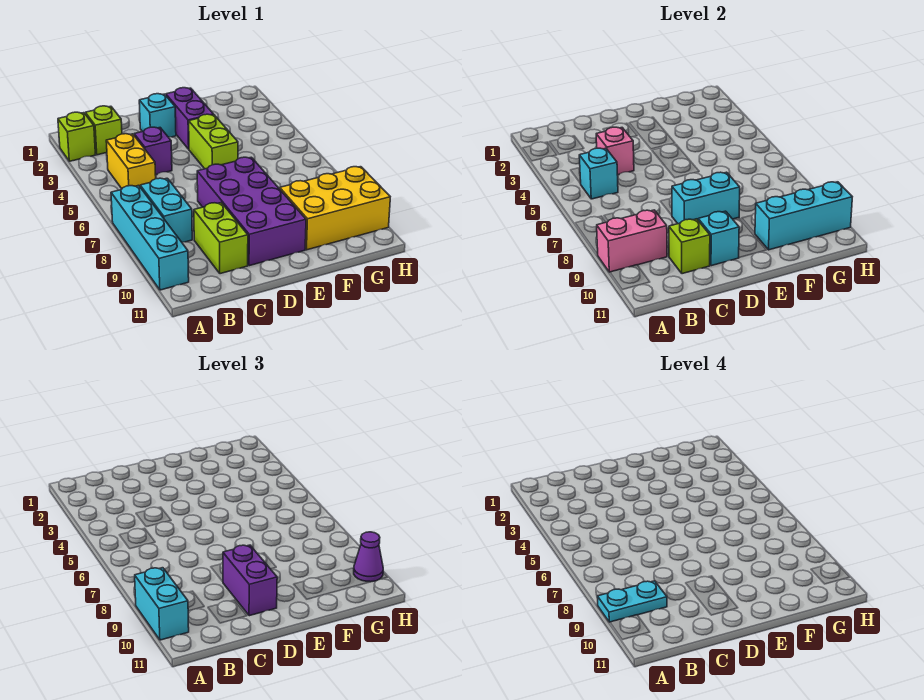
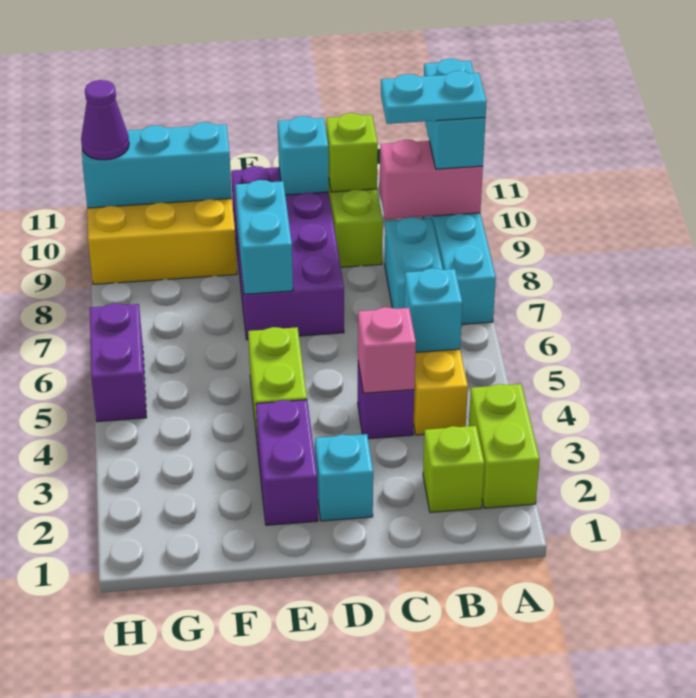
lime brick A2 level 1 -> lime brick A2:A3 level 1
cyan brick D8:E8 level 2 -> cyan brick E7:E8 level 2
purple brick D9:D10 level 3 -> purple brick H5:H6 level 1

